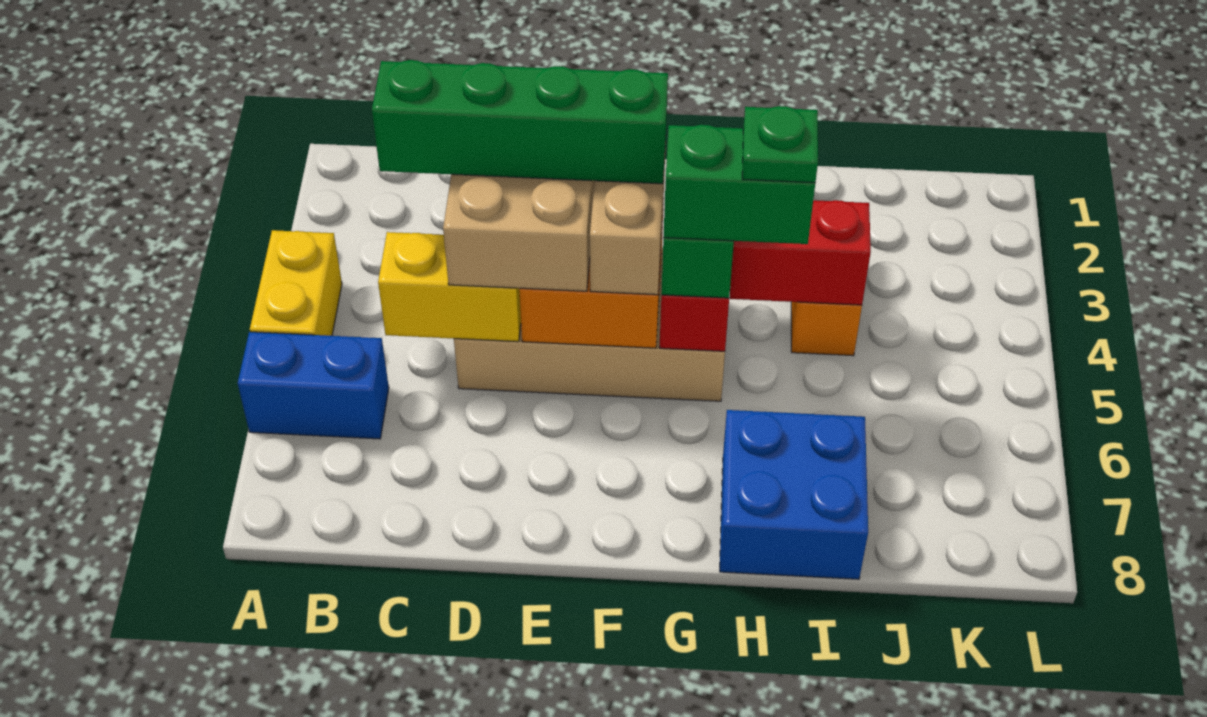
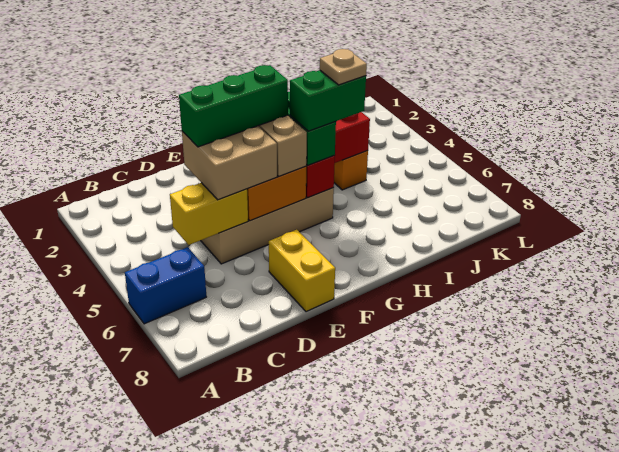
yellow brick A4:A5 level 1 -> yellow brick E7:E8 level 1
green brick C4:F4 level 4 -> green brick D4:F4 level 4
green plate H5 level 5 -> tan plate H5 level 5
blue brick H7:I8 level 1 -> none

